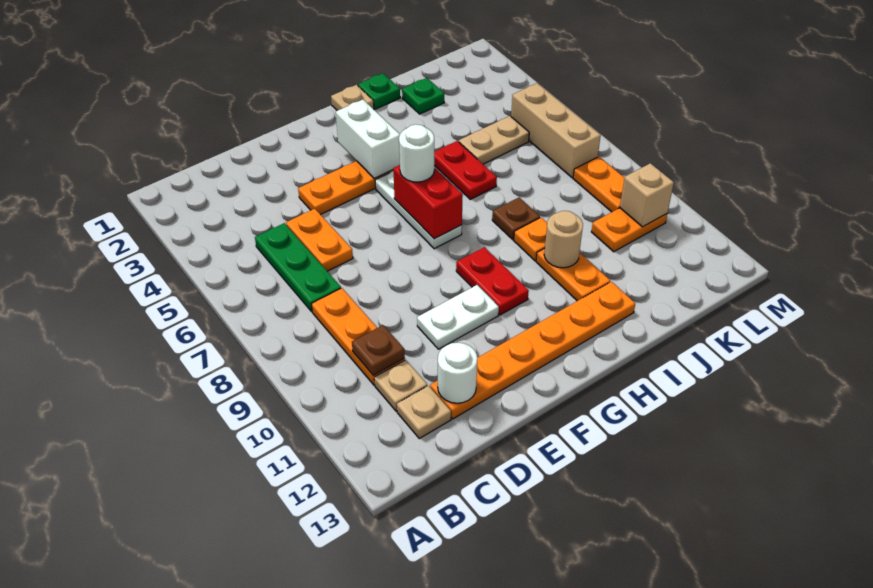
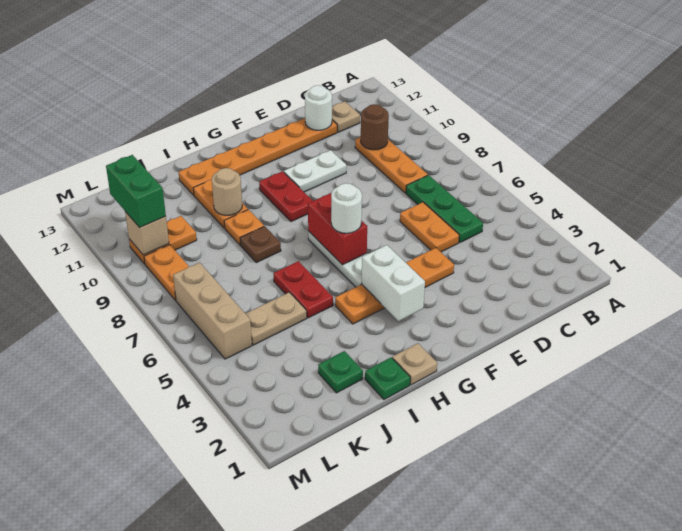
brown plate C10 level 2 -> brown round brick C10 level 2
tan plate C11 level 1 -> none
none -> green brick L10:L11 level 3

